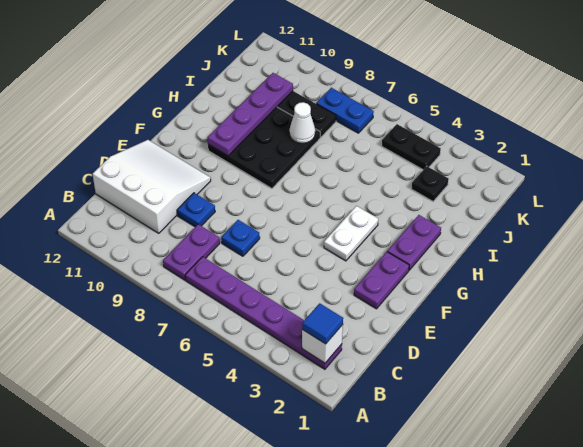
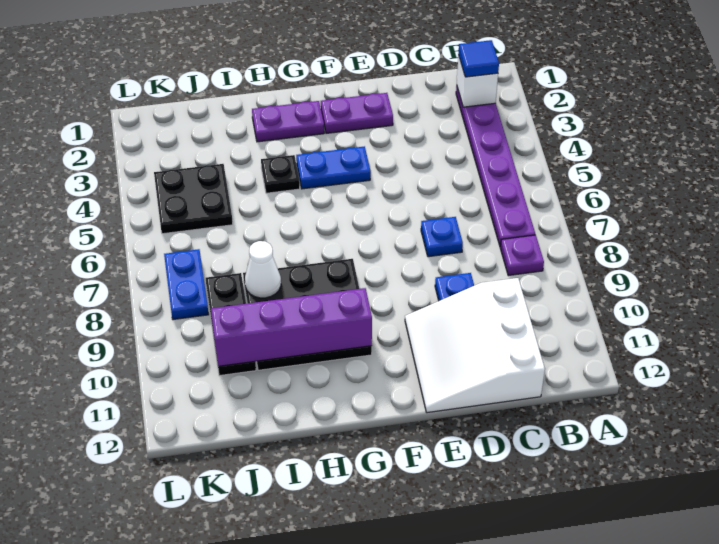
purple plate B8:C8 level 1 -> purple plate B8 level 1
white plate F4:G4 level 1 -> blue plate F4:G4 level 1
purple plate G10:J10 level 2 -> purple brick G10:J10 level 2
black plate J3 level 1 -> black plate H4 level 1
black plate K4:K5 level 1 -> black plate J4:K5 level 1

